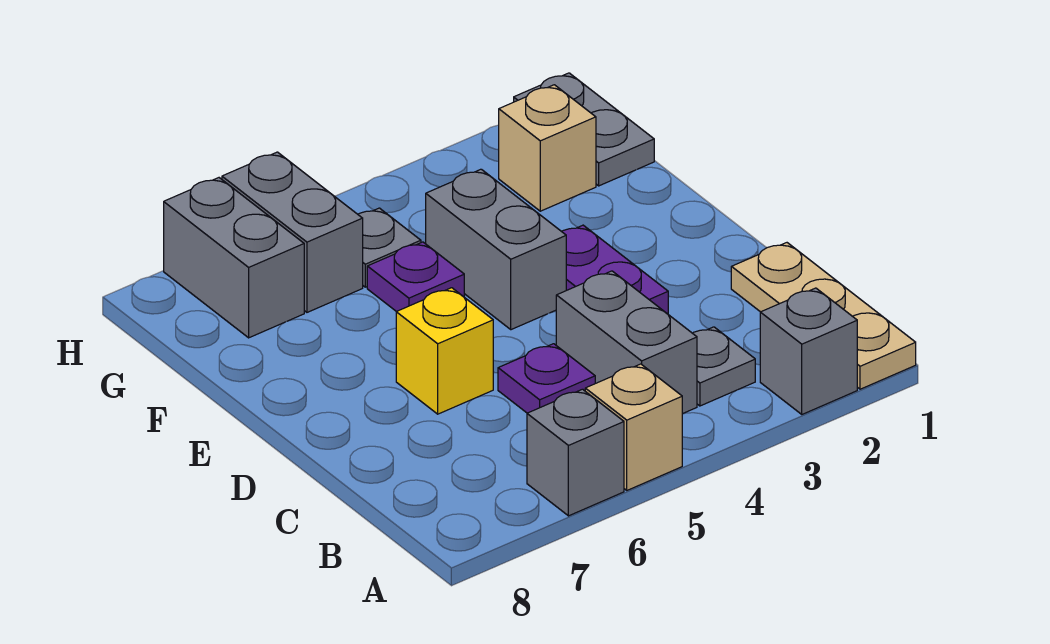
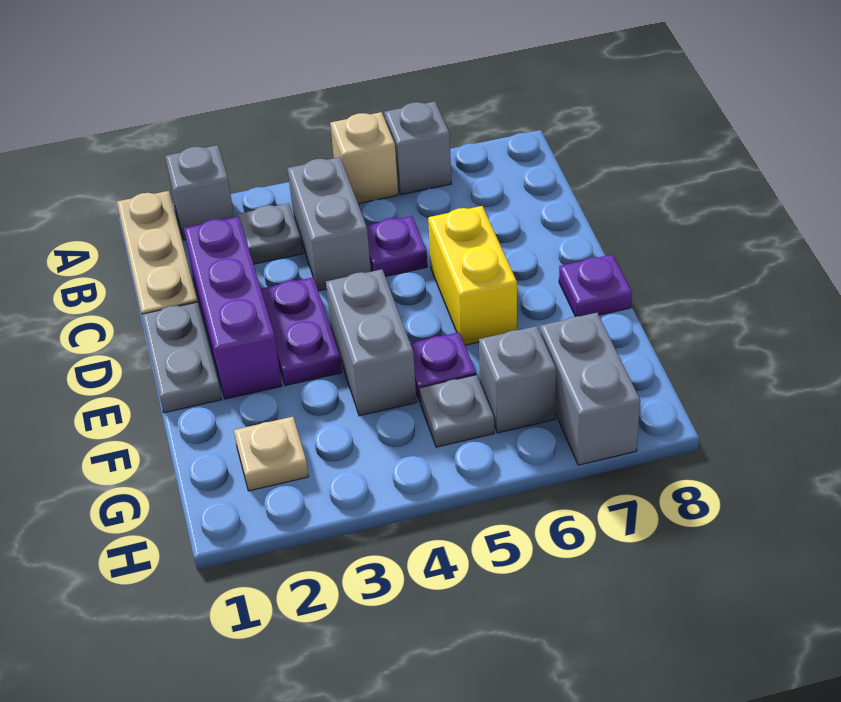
none -> purple brick C2:E2 level 1
yellow brick D6 level 1 -> yellow brick D6:E6 level 1
none -> purple plate E8 level 1
grey plate G1:H1 level 1 -> grey plate D1:E1 level 1
tan brick G2 level 1 -> tan plate G2 level 1
grey brick G6:H6 level 1 -> grey brick G6 level 1

